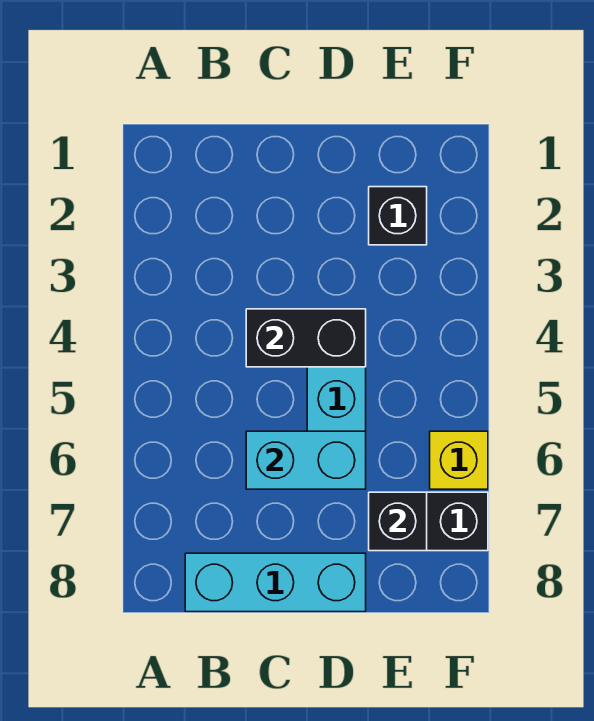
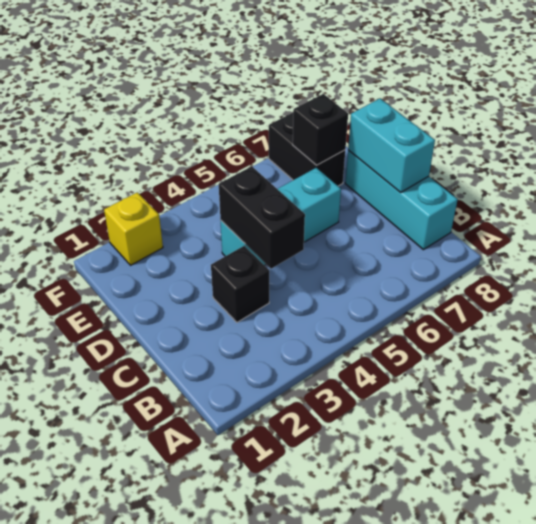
cyan brick C6:D6 level 2 -> cyan brick C8:D8 level 2
black brick E2 level 1 -> black brick C3 level 1
yellow brick F6 level 1 -> yellow brick F2 level 1

